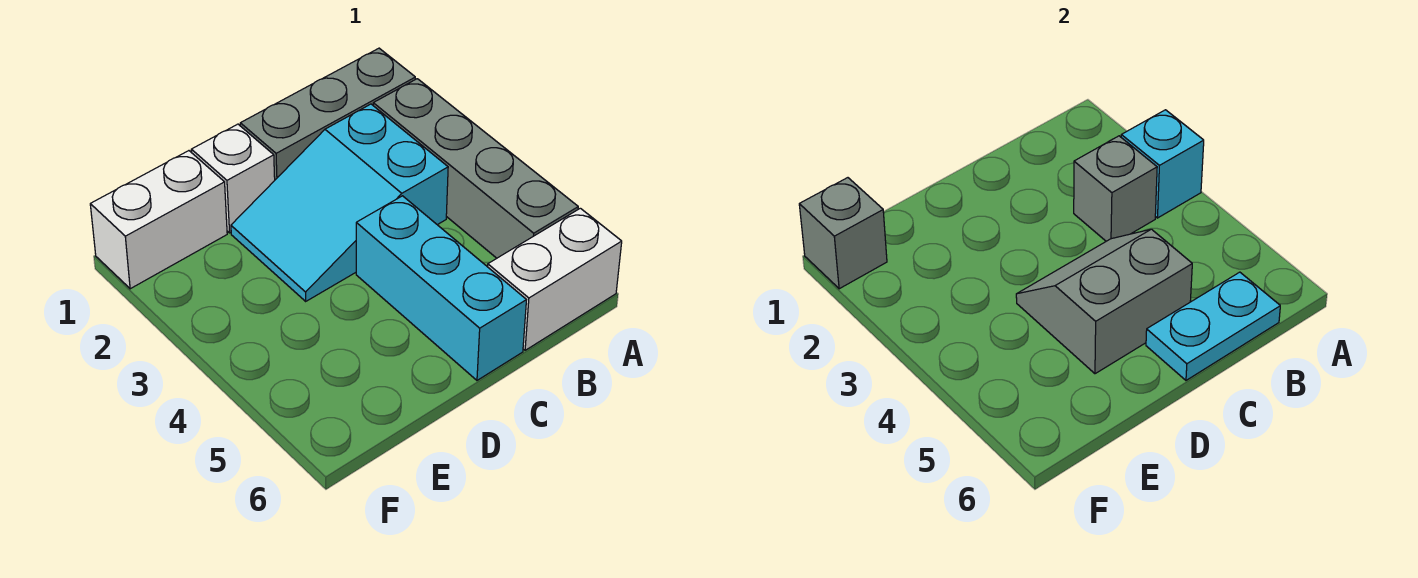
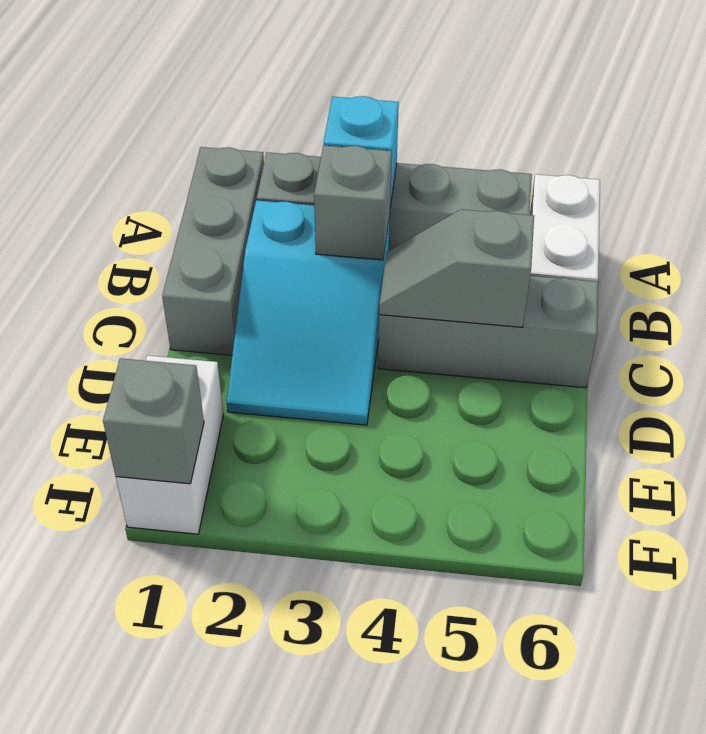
cyan plate B6:C6 level 2 -> none
cyan brick C4:C6 level 1 -> grey brick C4:C6 level 1
grey slope C4:D5 level 2 top 5 -> grey slope C4:C5 level 2 top 5
white brick D1 level 1 -> none

